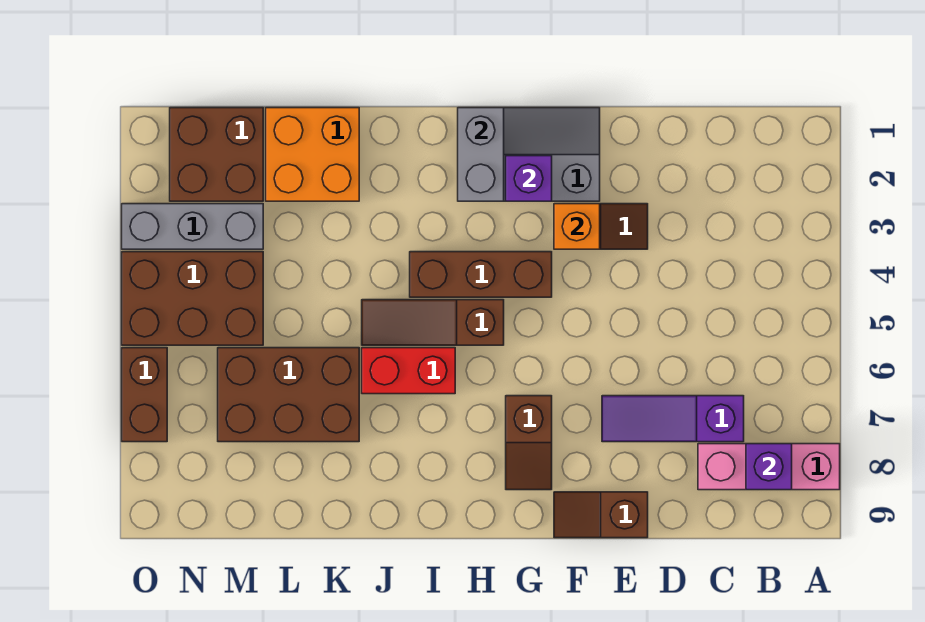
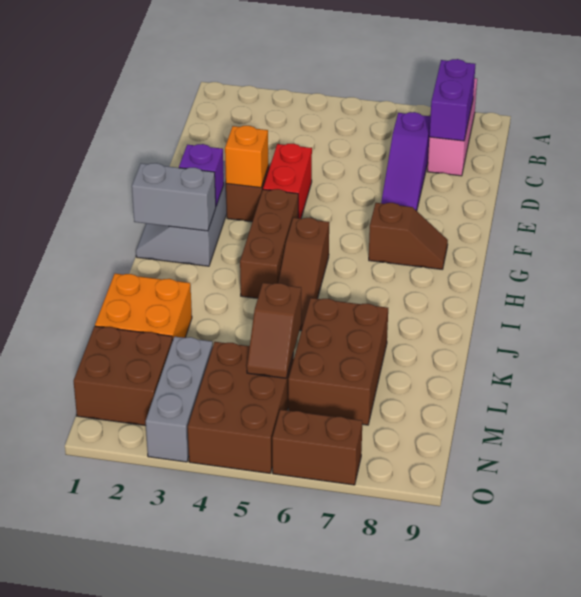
purple brick B8 level 2 -> purple brick B8:C8 level 2
brown slope E9:F9 level 1 top E -> brown slope L5:M5 level 2 top L
red brick I6:J6 level 1 -> red brick E4:F4 level 1

